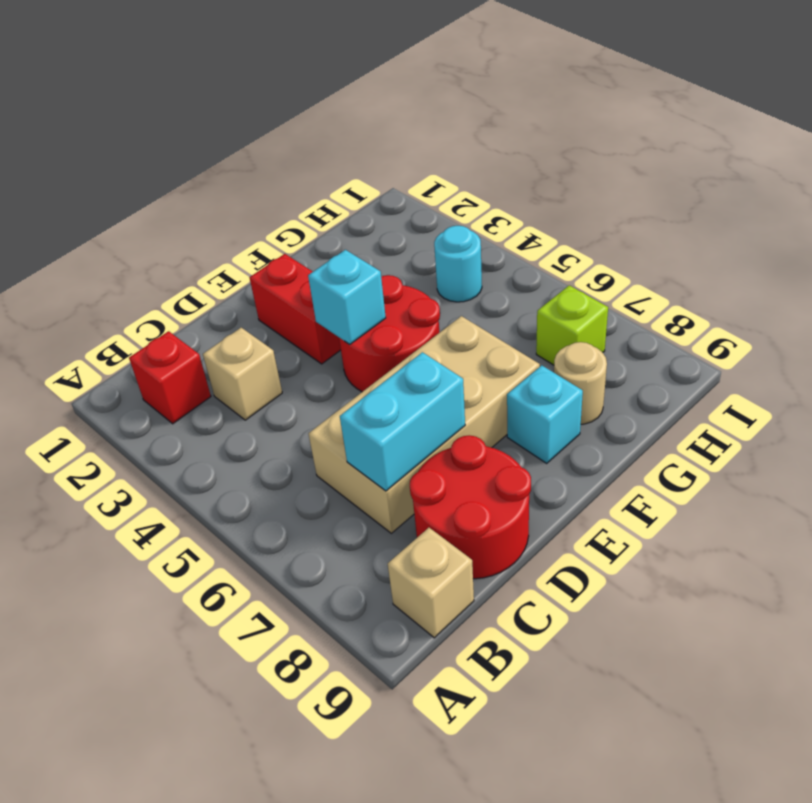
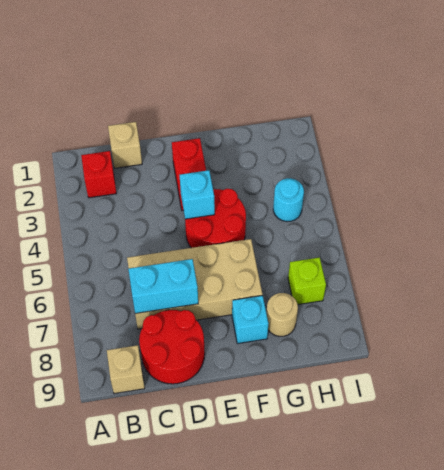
tan brick C3 level 1 -> tan brick C1 level 1

